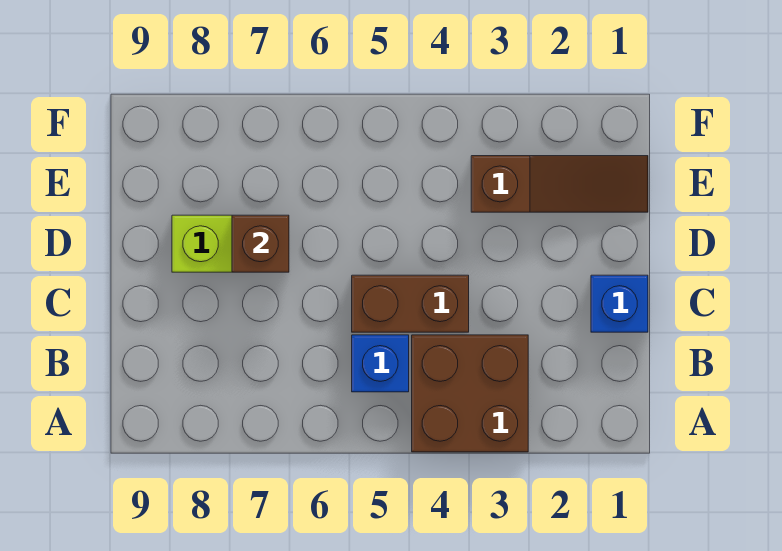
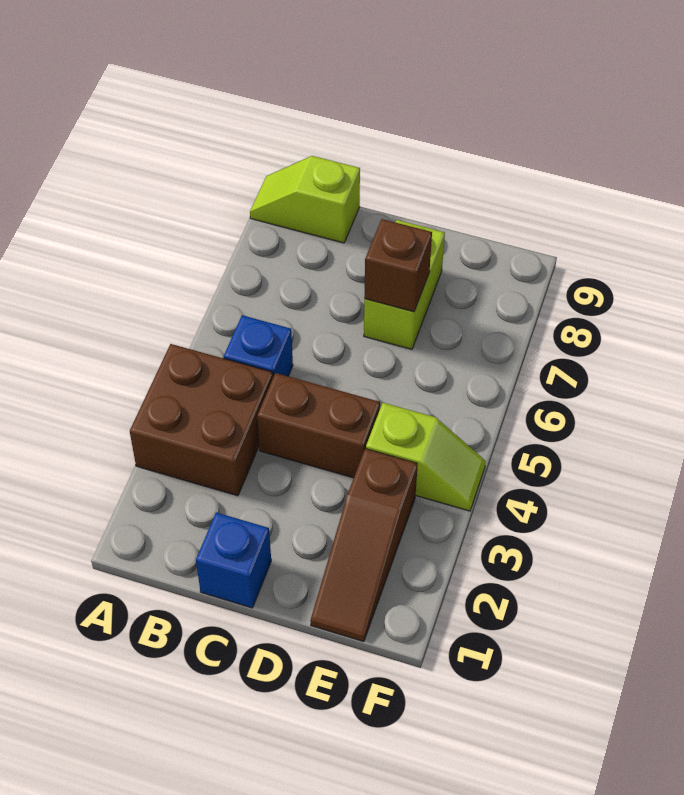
none -> lime slope A9:B9 level 1 top B
brown brick C4:C5 level 1 -> brown brick C4:D4 level 1
none -> lime slope E4:F4 level 1 top E

